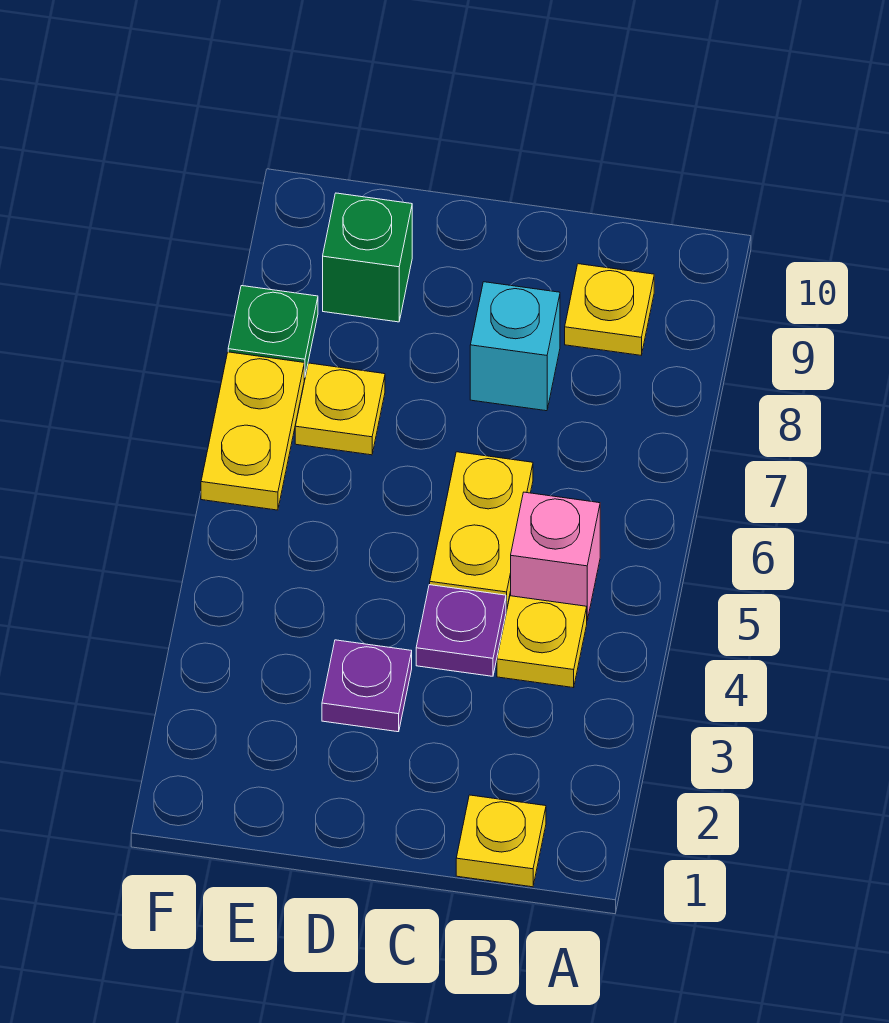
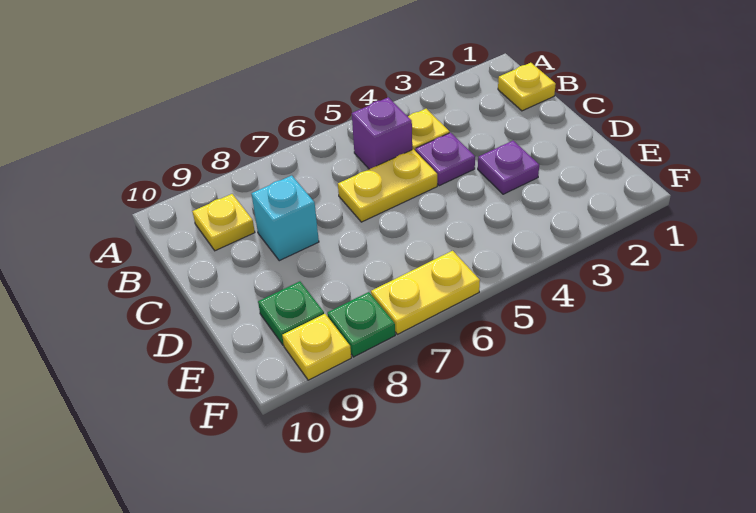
pink brick B5 level 1 -> purple brick B5 level 1
yellow plate E7 level 1 -> yellow plate F9 level 1
green brick E9 level 1 -> green plate E9 level 1

